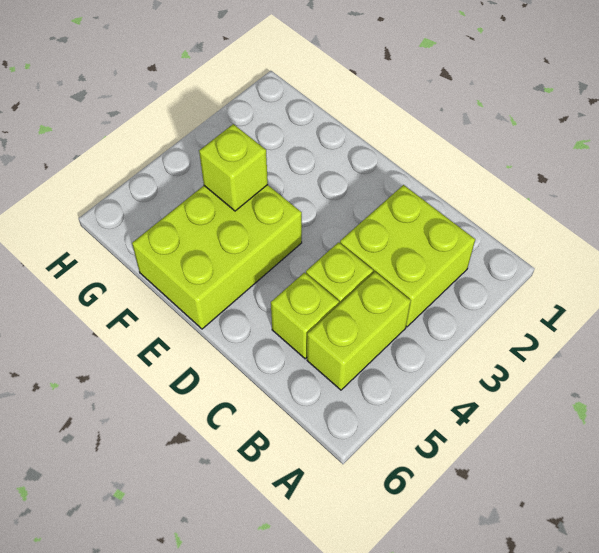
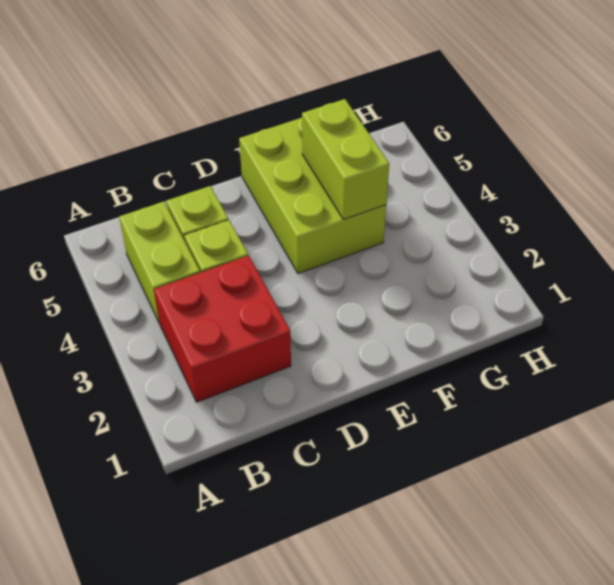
lime brick B2:C3 level 1 -> red brick B2:C3 level 1
lime brick F4 level 2 -> lime brick F4:F5 level 2

